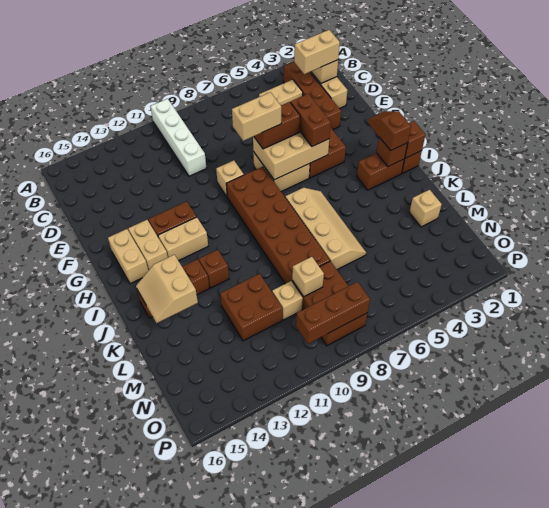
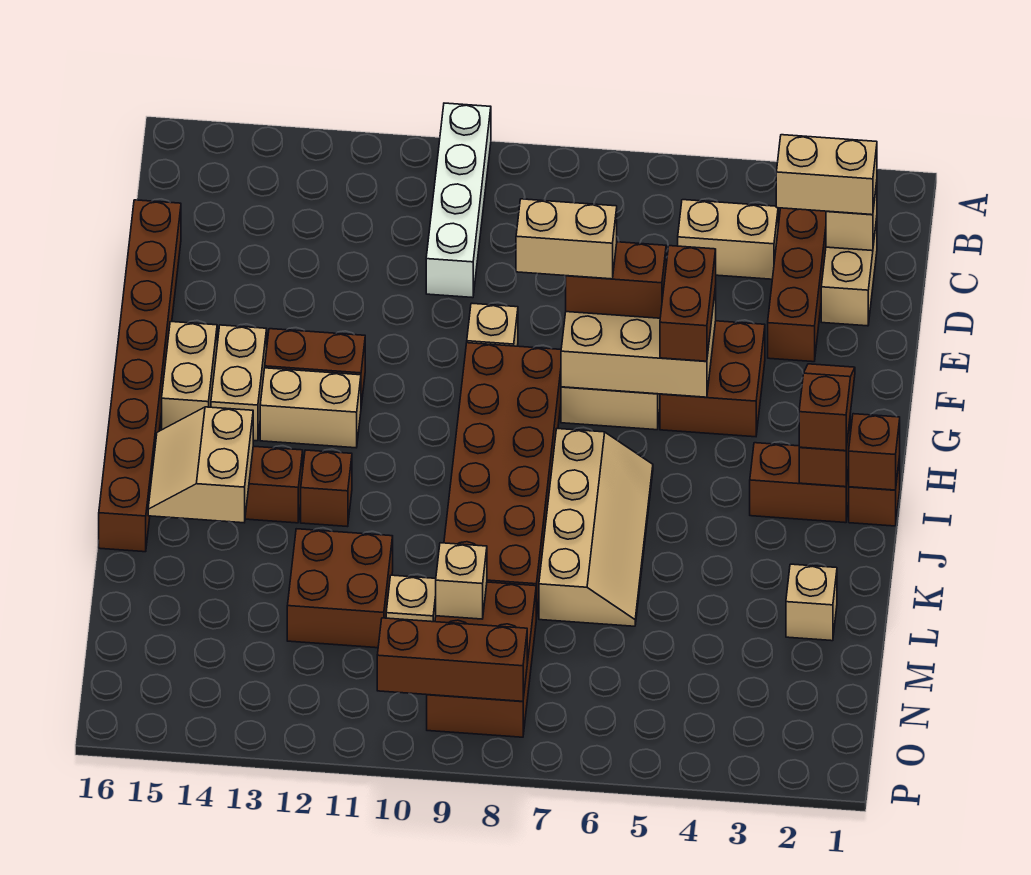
none -> brown brick D16:K16 level 1

